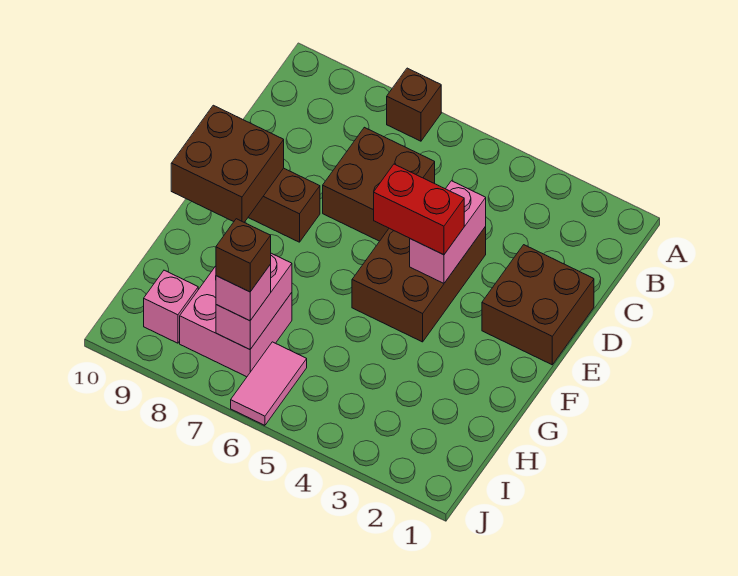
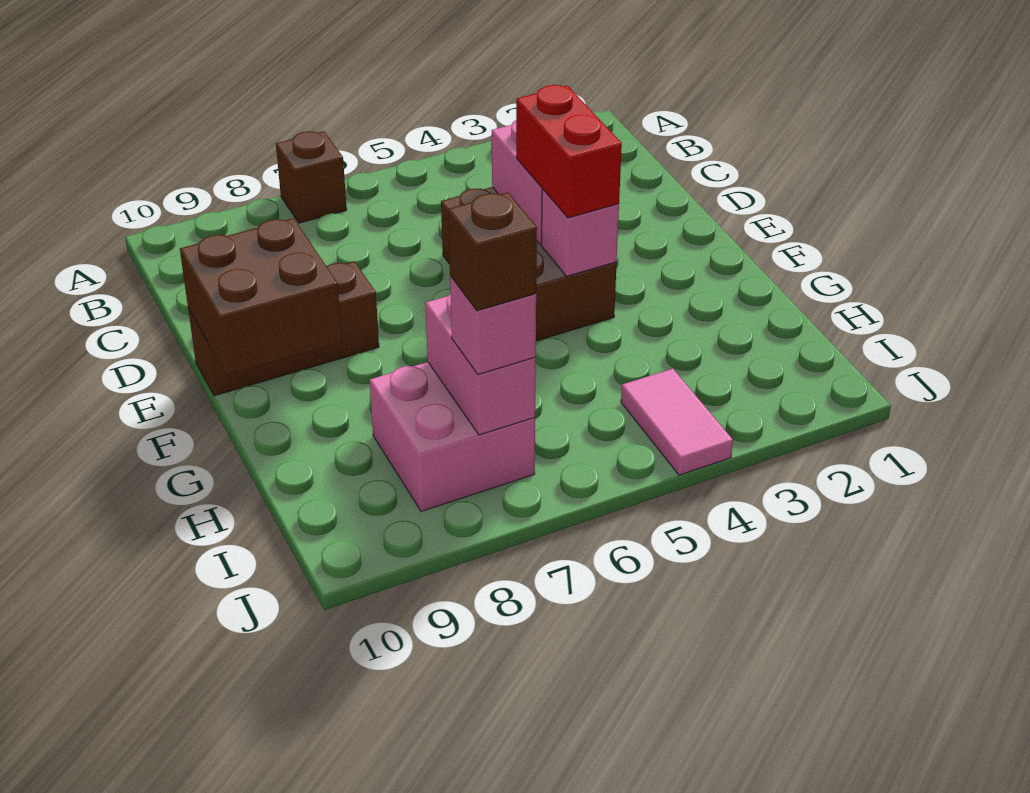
brown brick C6:D7 level 1 -> none
brown brick D1:E2 level 1 -> none
red brick E4:E5 level 3 -> red brick E4:F4 level 3
pink tile I6:J6 level 1 -> pink tile I4:J4 level 1
pink brick I9 level 1 -> pink brick F4 level 2

